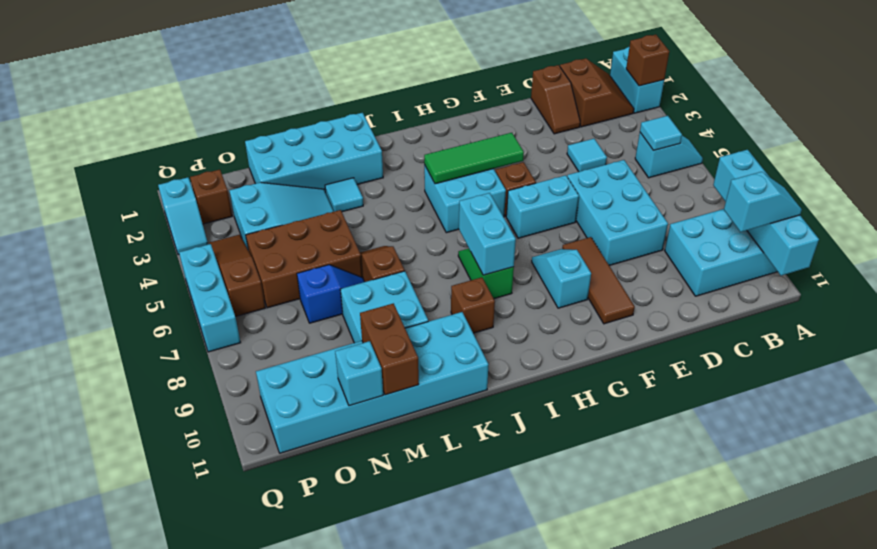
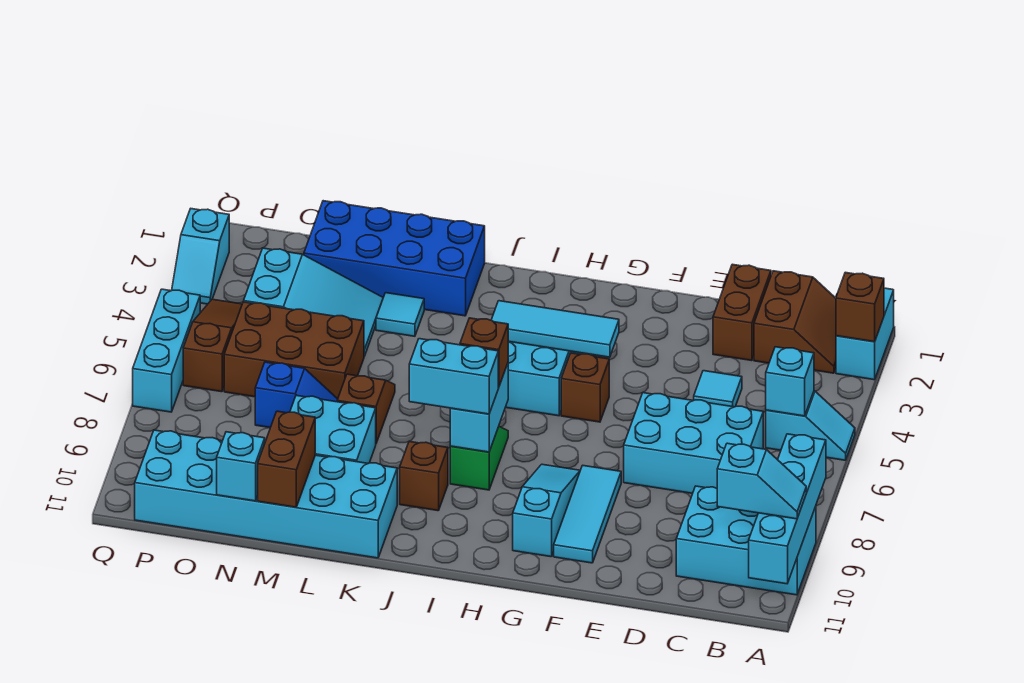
cyan tile B5 level 2 -> cyan brick B5 level 2
brown slope D1:D2 level 1 top 1 -> brown brick D1:D2 level 1
cyan brick D6:E8 level 1 -> cyan brick C6:E7 level 1
cyan brick F6:G6 level 1 -> cyan brick I8:J8 level 3
brown tile F8:F10 level 1 -> cyan tile F8:F10 level 1
green tile G4:I4 level 2 -> cyan tile G4:I4 level 2
cyan slope G8:G9 level 1 top 9 -> cyan slope G8:G10 level 1 top 10
cyan brick K1:N2 level 1 -> blue brick K1:N2 level 1
brown brick P2 level 1 -> brown brick I7 level 3

